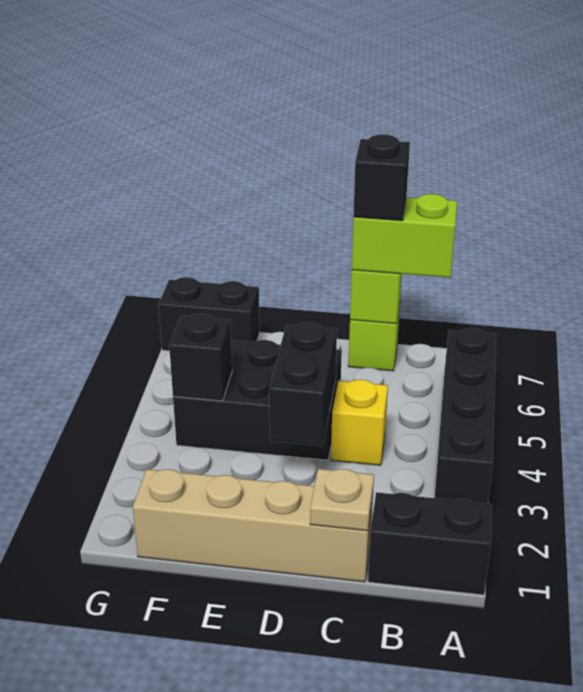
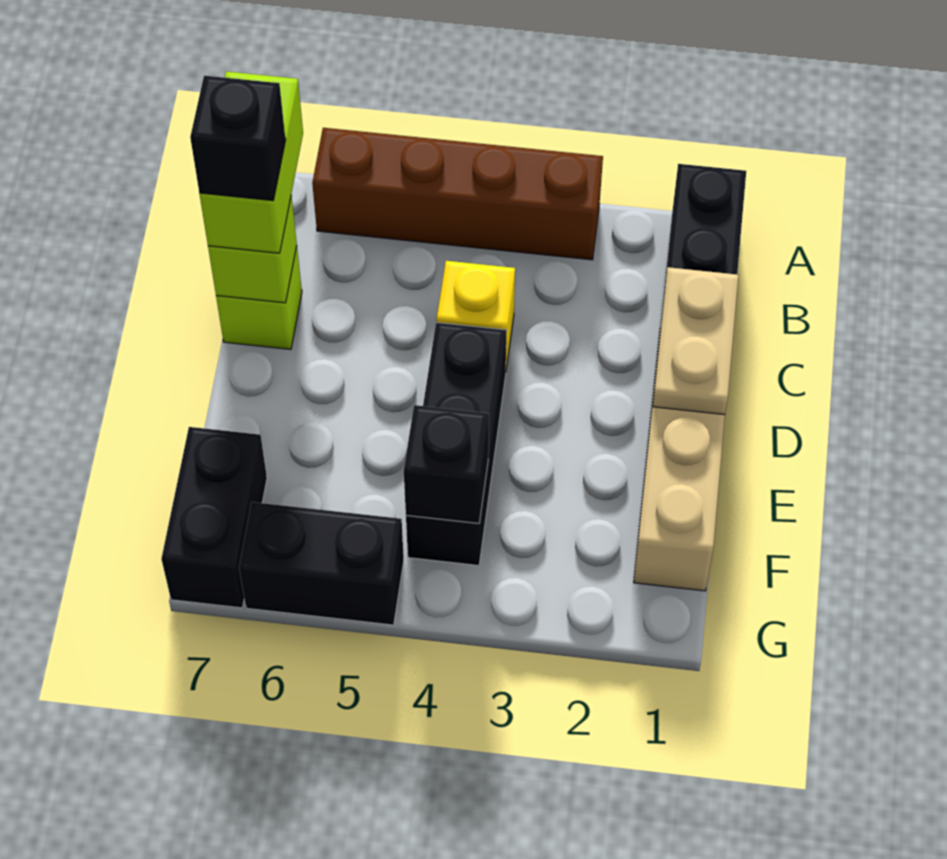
black brick A3:A6 level 1 -> brown brick A3:A6 level 1
tan plate C1 level 2 -> tan plate C1:D1 level 2
black brick D3:D4 level 2 -> black brick G5:G6 level 1
black brick D4:F5 level 1 -> black brick D4:F4 level 1

